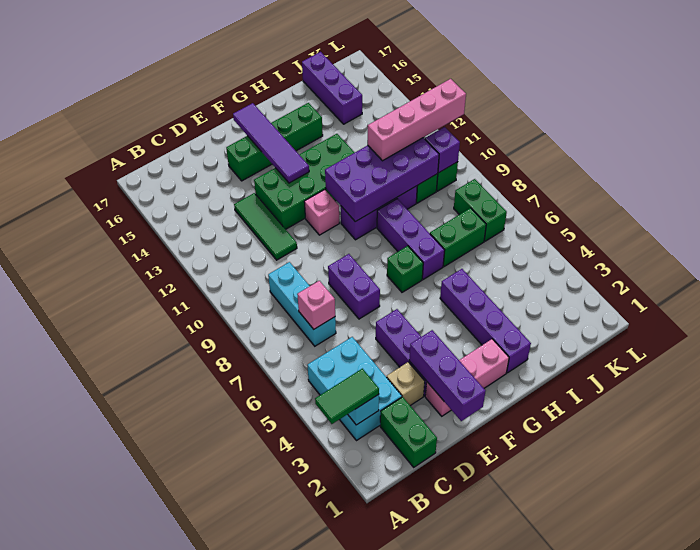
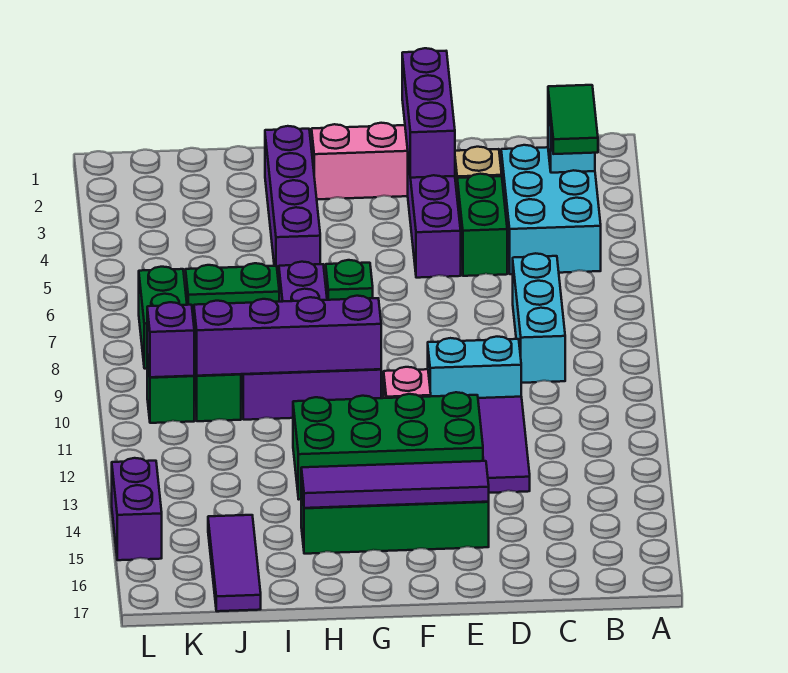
green tile A3:B3 level 3 -> green tile B3:B4 level 3
green brick C1:C2 level 1 -> green brick D4:D5 level 1
pink brick C7 level 2 -> none
none -> cyan brick D10:E10 level 1
green tile D11:D13 level 1 -> purple tile D11:D13 level 1
purple brick E7:E8 level 1 -> purple brick L14:L15 level 1
purple tile F13:F16 level 2 -> purple tile E15:H15 level 2
purple brick G10:J11 level 2 -> purple brick G10:J10 level 2
pink brick I11:L11 level 3 -> none
purple brick J15:J17 level 1 -> purple tile J15:J17 level 1

